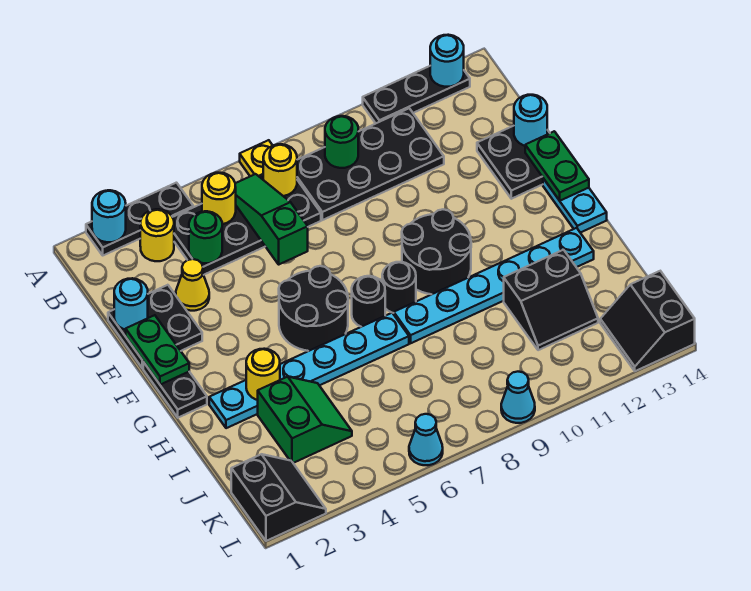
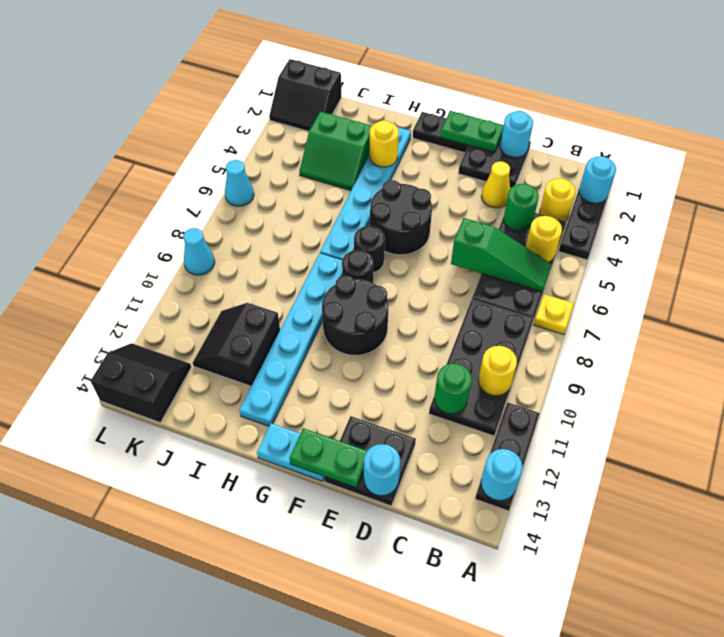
yellow round brick B7 level 2 -> yellow round brick B10 level 2
green round brick B9 level 2 -> green round brick C11 level 2

